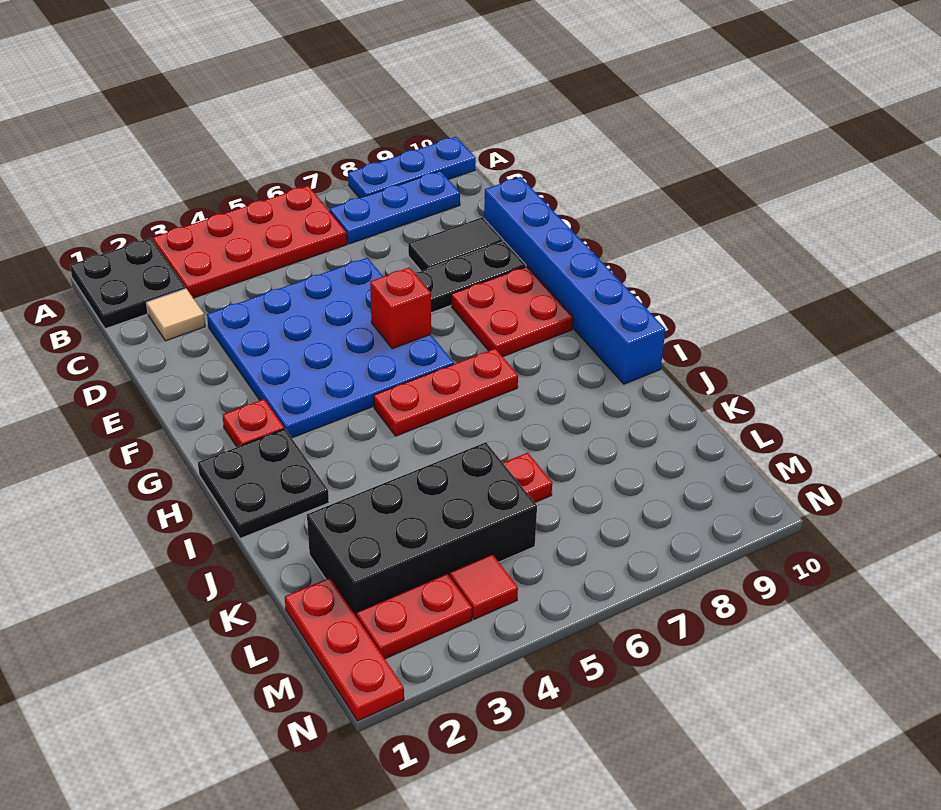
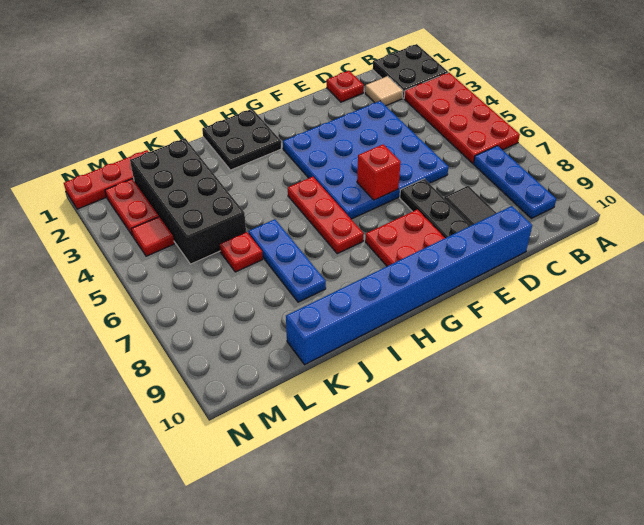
blue plate A8:A10 level 1 -> blue plate J6:J8 level 1
blue brick D10:I10 level 1 -> blue brick D10:K10 level 1
red plate G2 level 1 -> red plate D1 level 1

